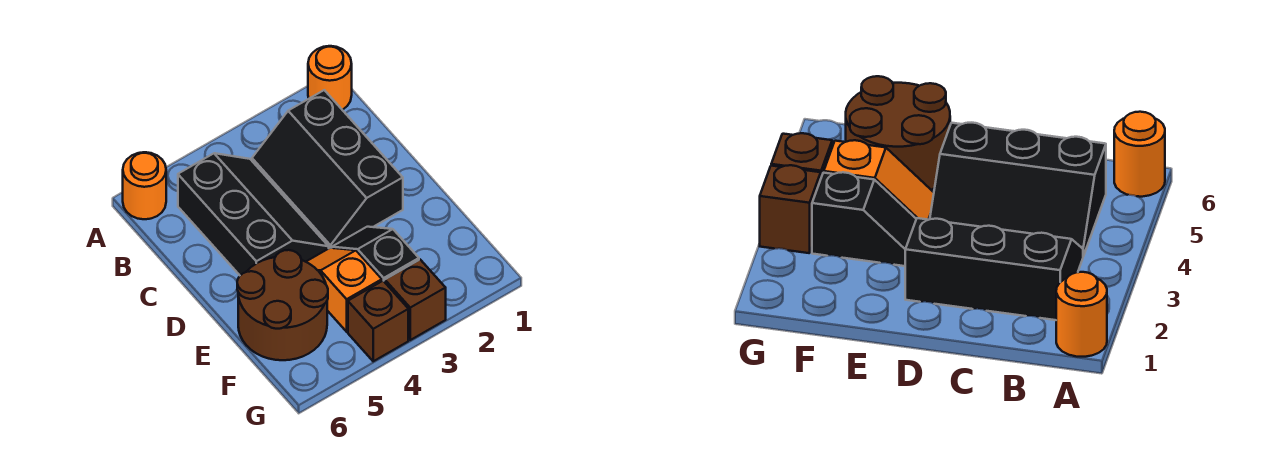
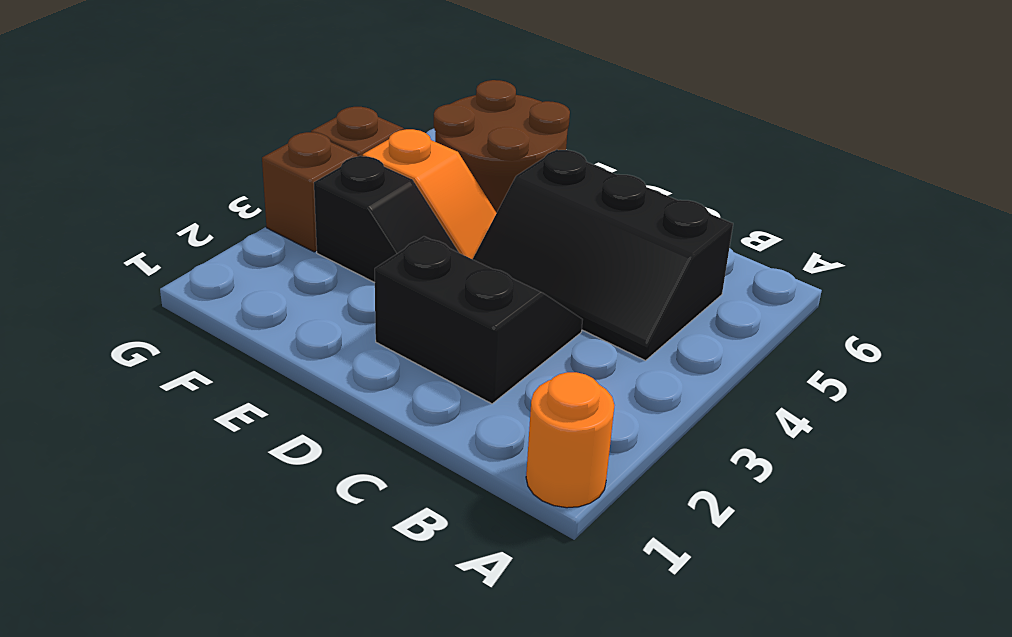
orange round brick A6 level 1 -> none
black slope B2:D3 level 1 top 2 -> black slope C2:D3 level 1 top 2

